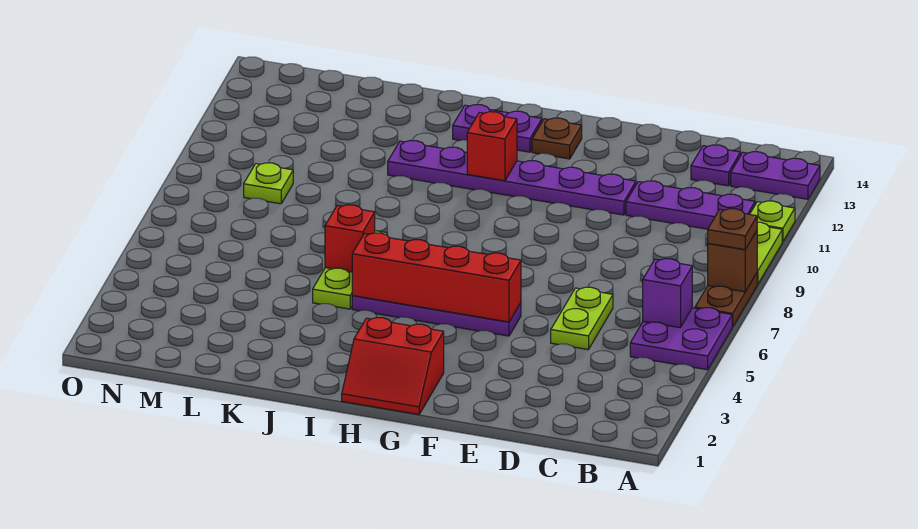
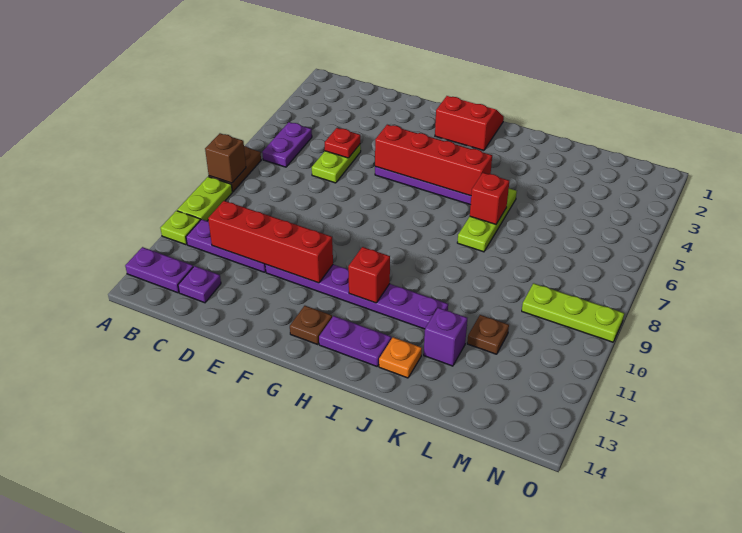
purple plate A5:B6 level 1 -> purple plate B5:B6 level 1
brown plate A8 level 3 -> brown plate L11 level 1
purple brick B6 level 2 -> purple brick K12 level 1
none -> red brick C11:F11 level 2
none -> red plate D5 level 2
none -> orange plate J13 level 1
lime plate M9 level 1 -> lime plate M9:O9 level 1

